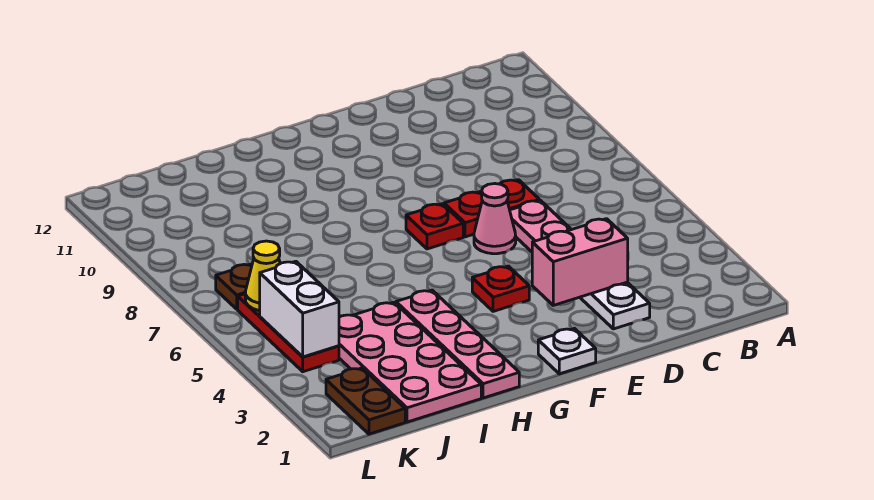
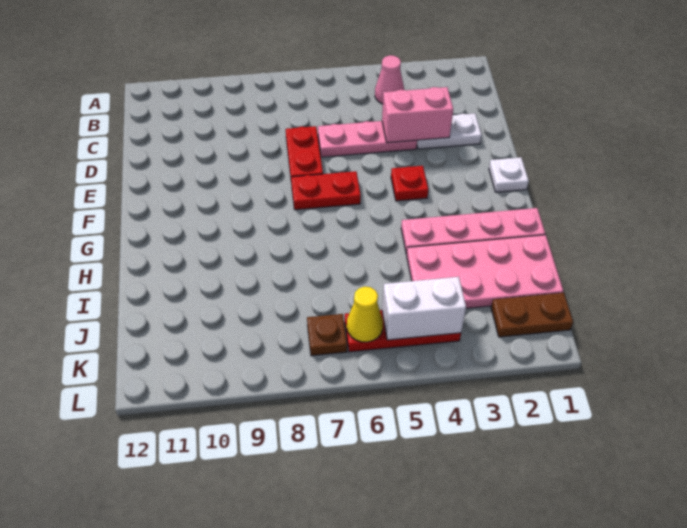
pink brick D3:E3 level 2 -> pink brick D3:D4 level 2
pink cone E6 level 1 -> pink cone B4 level 1
red plate F7 level 1 -> red plate F6:F7 level 1

